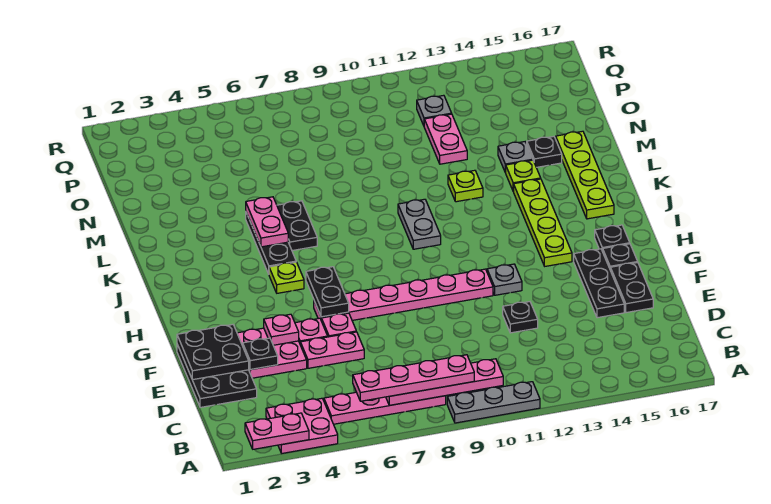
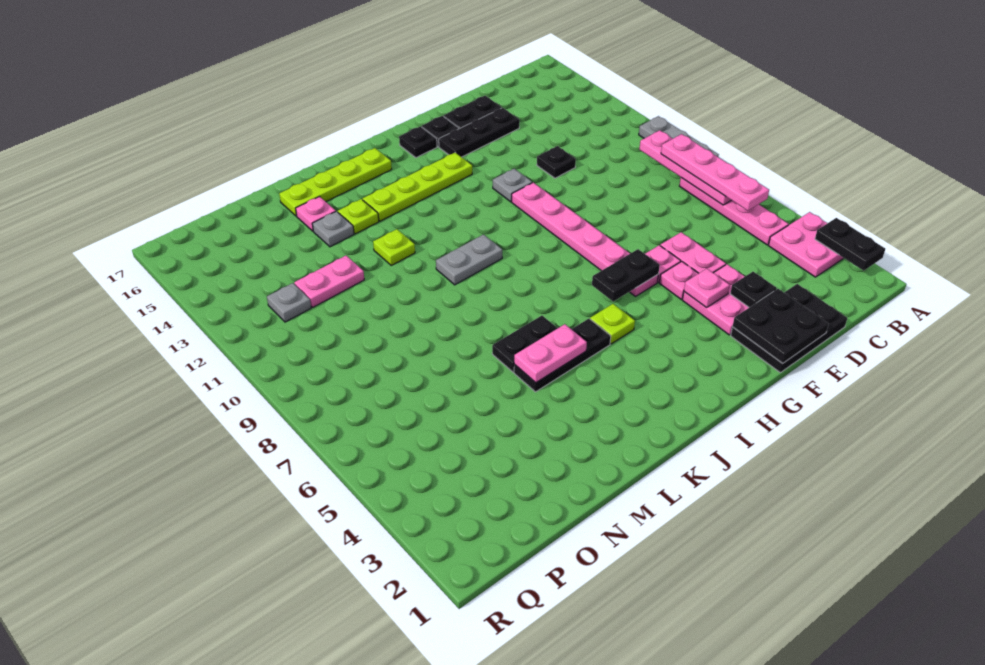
pink plate A2:A3 level 2 -> black plate A2:A3 level 2
black plate M15 level 1 -> pink plate M15 level 1

